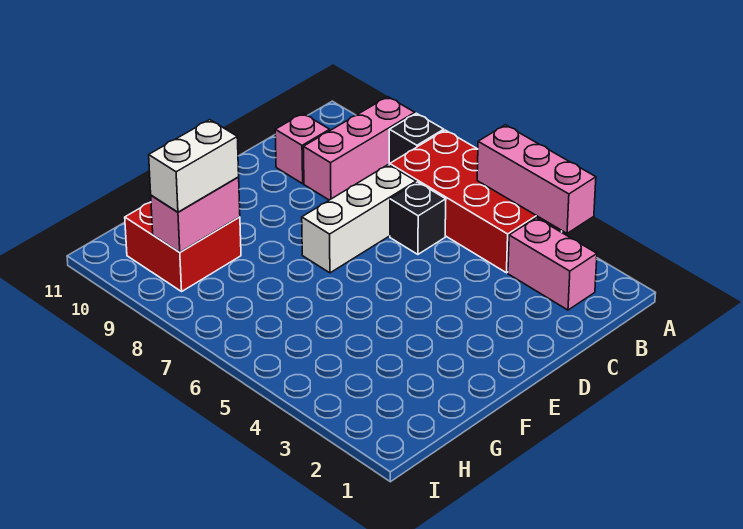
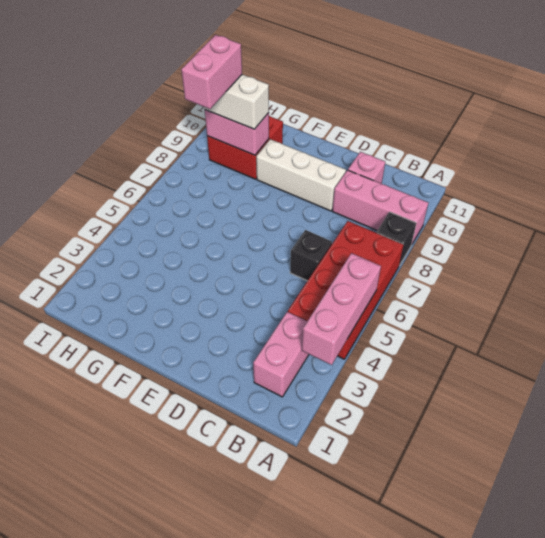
white brick C7:E7 level 1 -> white brick D9:F9 level 1
none -> pink brick H8:H9 level 4

